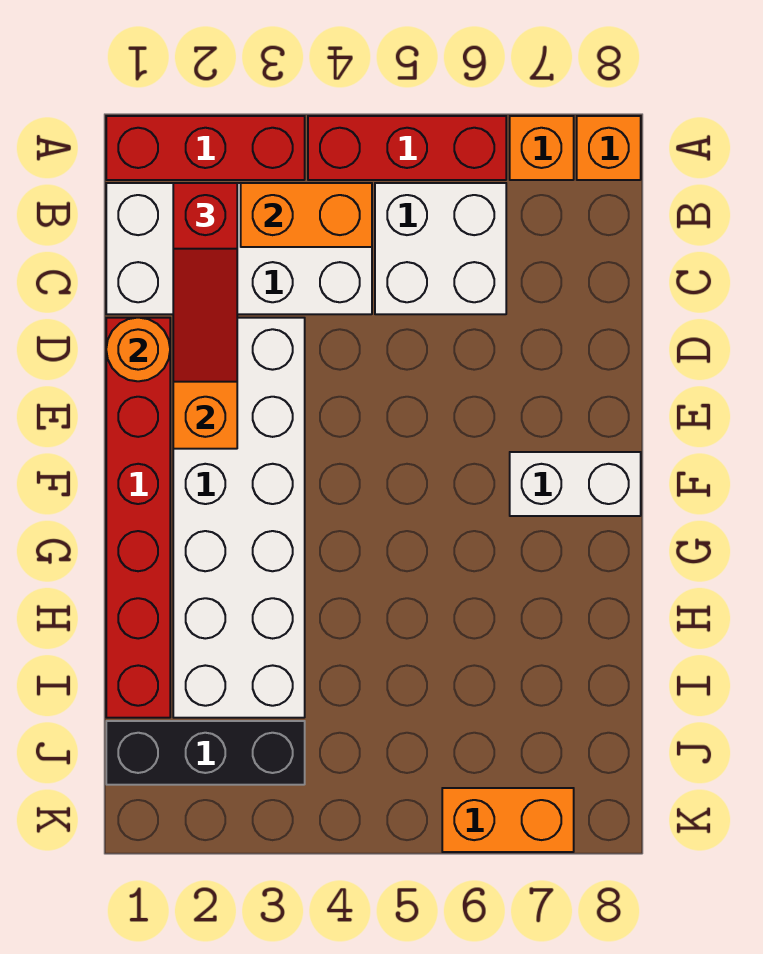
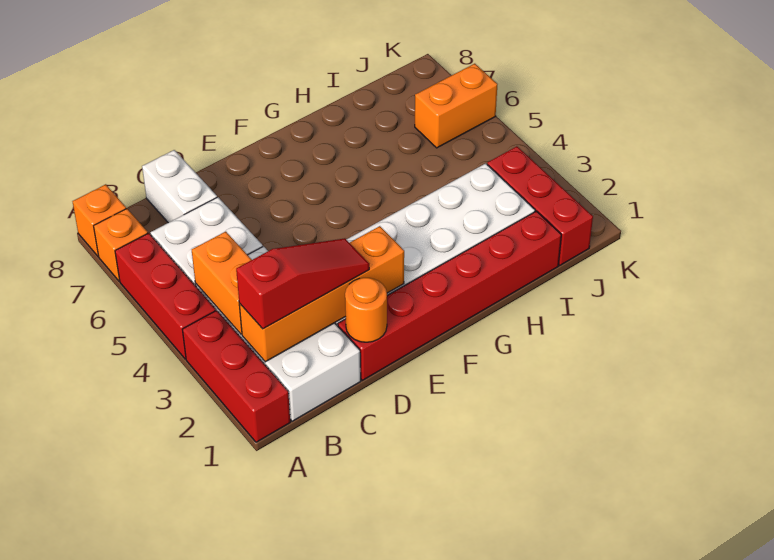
white brick F7:F8 level 1 -> white brick C7:C8 level 1
black brick J1:J3 level 1 -> red brick J1:J3 level 1
orange brick K6:K7 level 1 -> orange brick J6:K6 level 1

